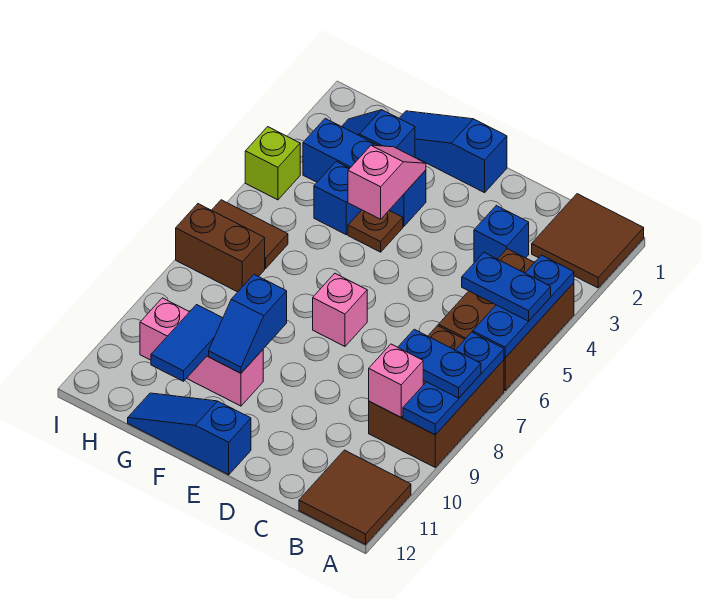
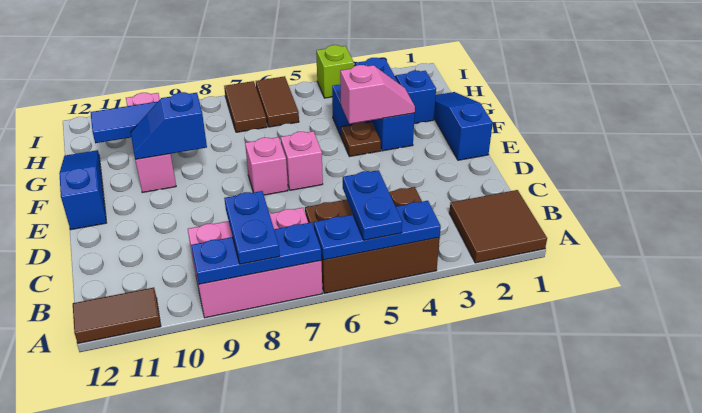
brown brick A7:B9 level 1 -> pink brick A7:B9 level 1
brown tile A11:B12 level 1 -> brown tile A11:A12 level 1
pink brick B9 level 2 -> pink brick E6 level 1
blue brick C3 level 1 -> none
brown brick H7:I7 level 1 -> brown tile H7:I7 level 1

